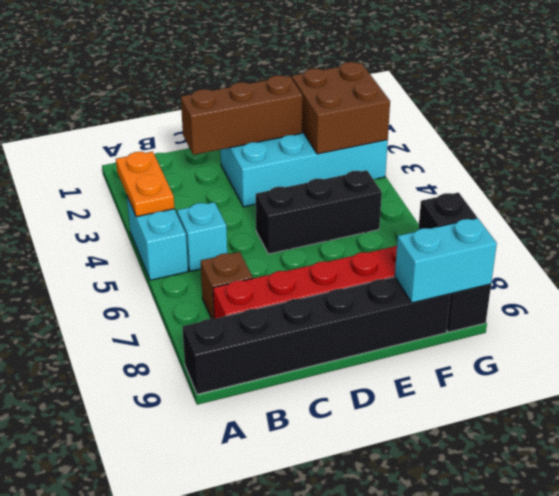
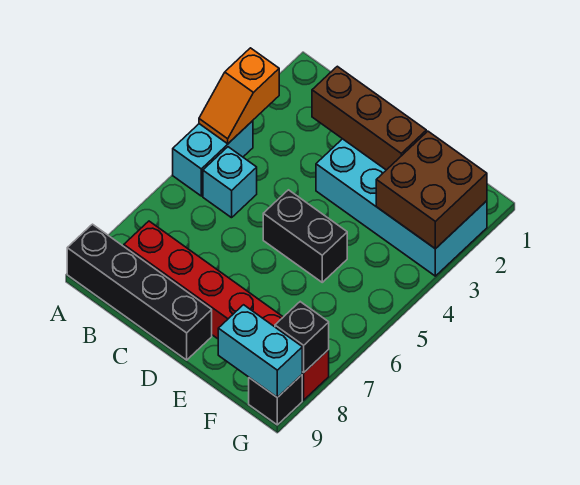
orange plate A3:A4 level 2 -> orange slope A3:A4 level 2 top 3
black brick A9:F9 level 1 -> black brick A9:D9 level 1
brown brick B7 level 1 -> none
black brick D5:F5 level 1 -> black brick D5:E5 level 1

